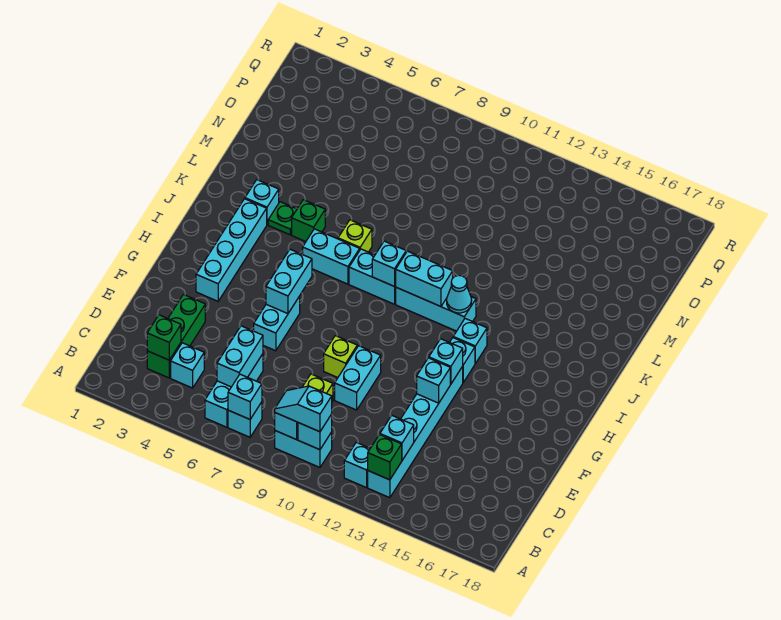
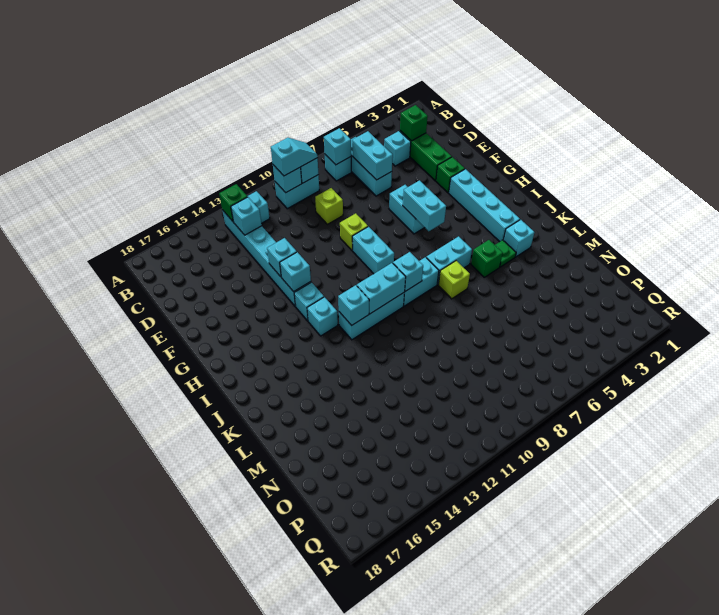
cyan brick E10:F10 level 1 -> cyan brick G9:H9 level 1
none -> green brick F3 level 1
cyan cone J12 level 2 -> cyan brick J12 level 2

